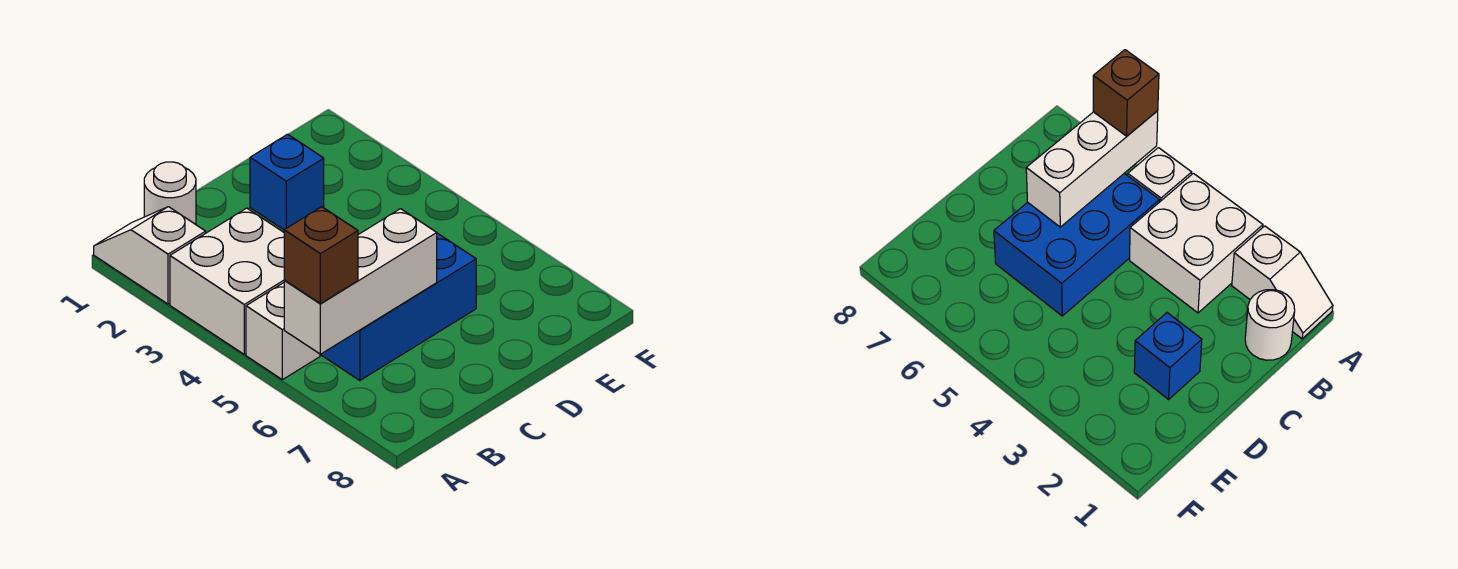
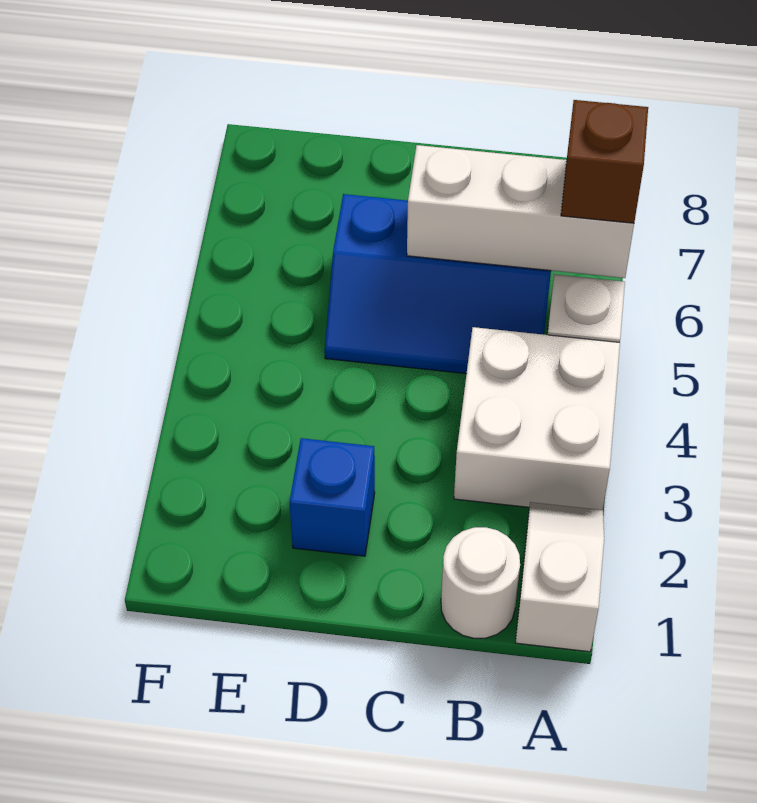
white slope A1:A2 level 1 top 2 -> white slope A1:A2 level 1 top 1
blue brick B5:D6 level 1 -> blue slope B5:D6 level 1 top 6

